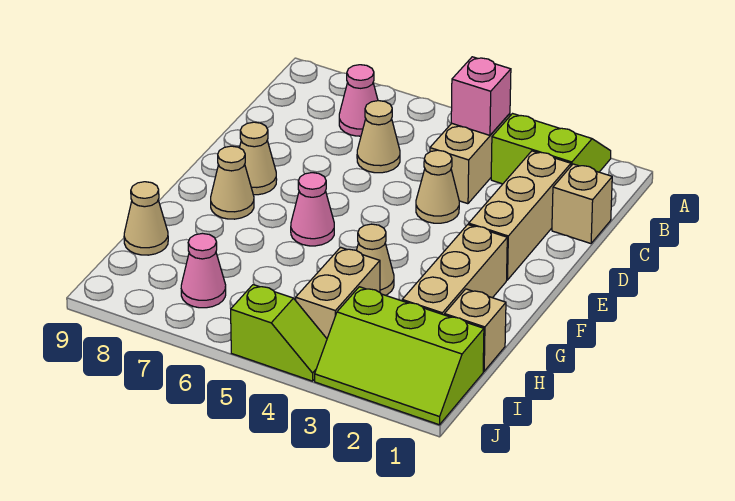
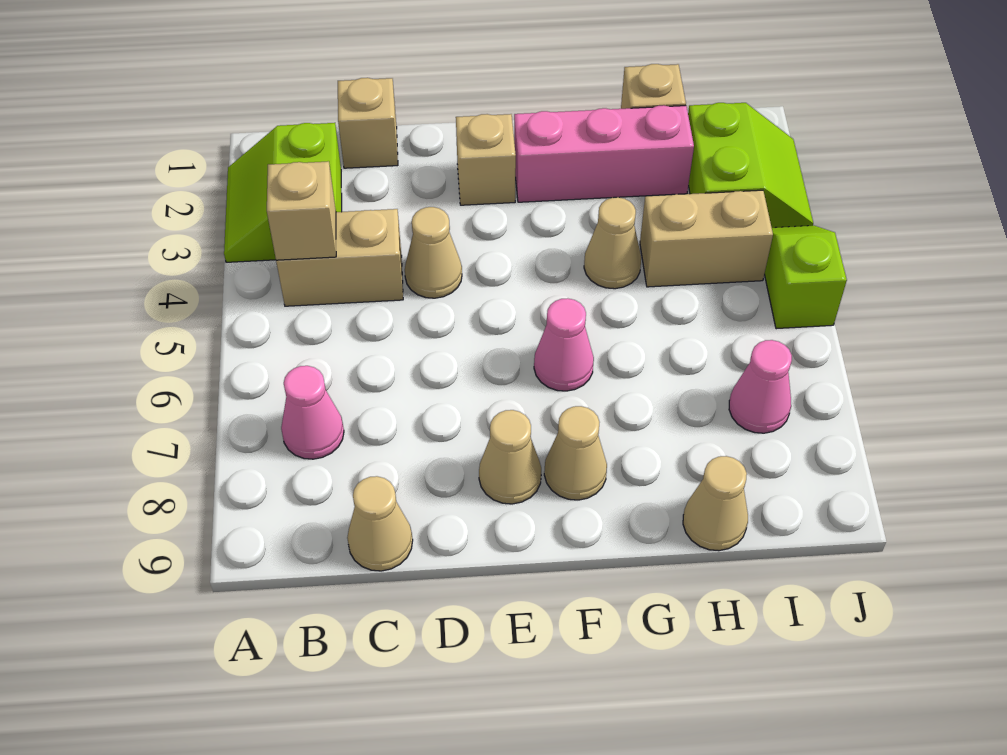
pink brick B4 level 2 -> tan brick B4 level 2
tan brick C2:E2 level 1 -> tan brick E2 level 1
tan cone C6 level 1 -> tan cone C9 level 1
tan brick F2:H2 level 1 -> pink brick F2:H2 level 1
lime slope I1:J3 level 1 top I -> lime slope I2:J3 level 1 top I

